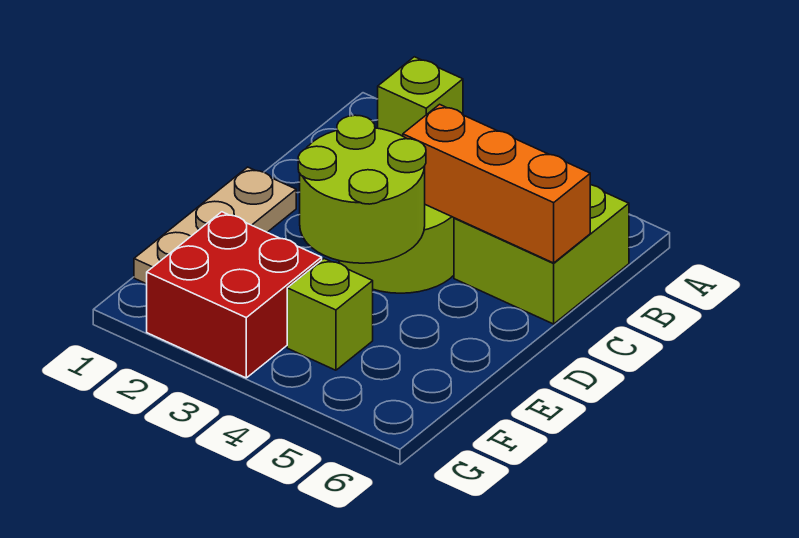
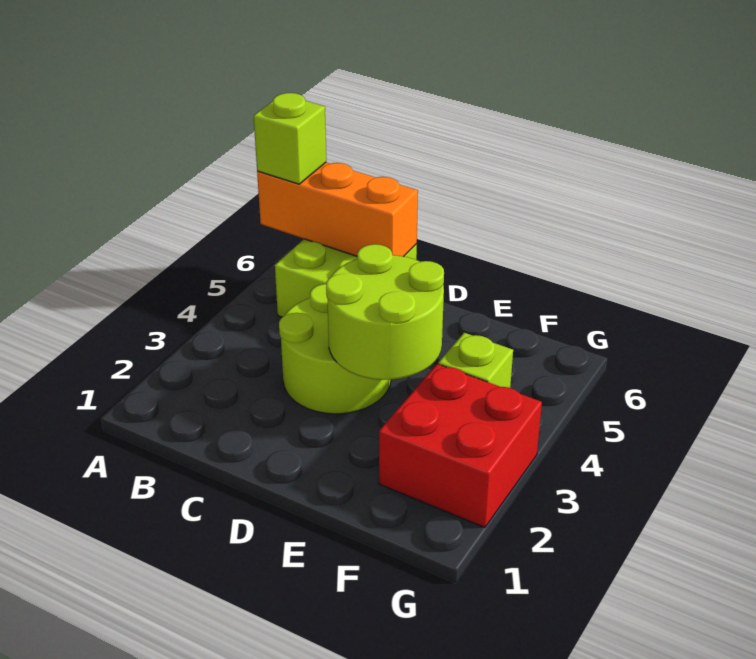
lime brick A2 level 1 -> lime brick A6 level 3
orange brick C4:C6 level 2 -> orange brick A6:C6 level 2
tan plate D1:F1 level 1 -> none

